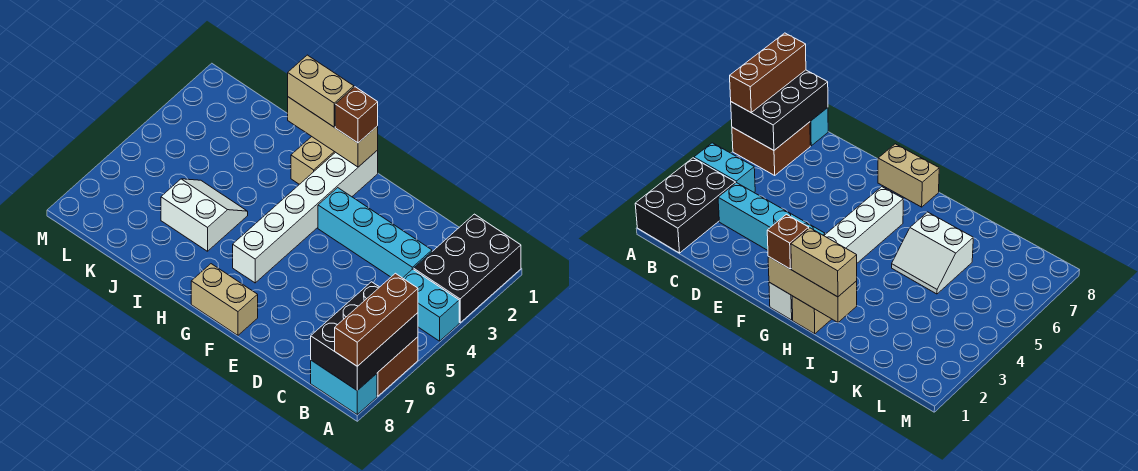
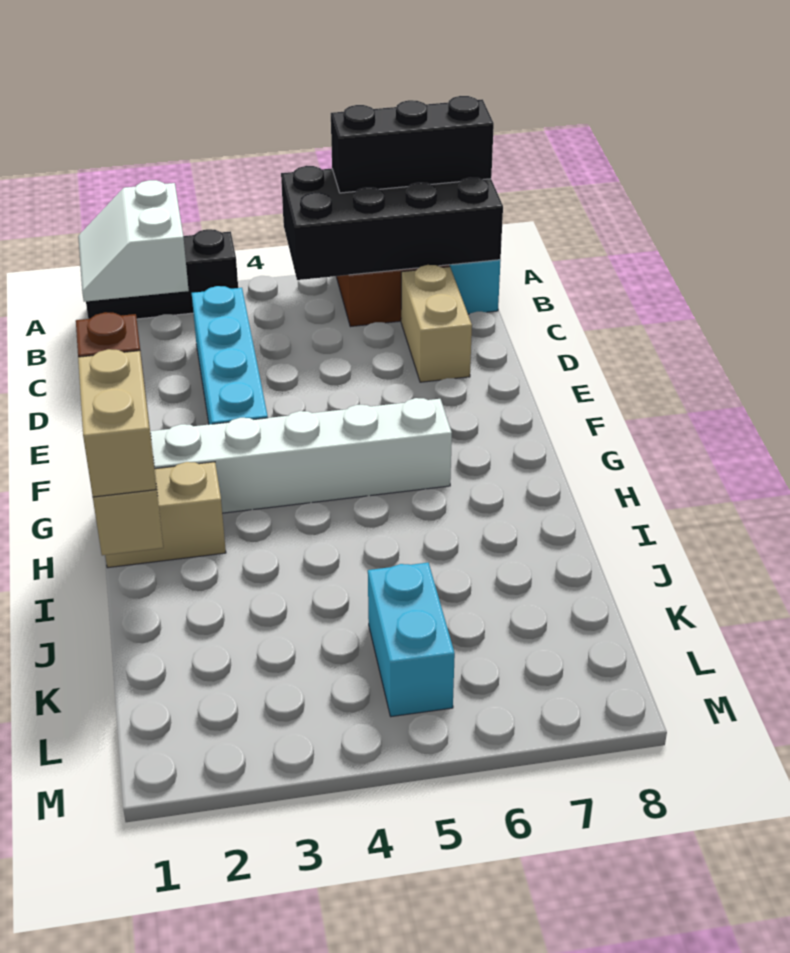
black brick A1:B3 level 1 -> black brick A1:A3 level 1
cyan brick A4:B4 level 1 -> cyan brick K5:L5 level 1
black brick A6:B8 level 2 -> black brick A5:B8 level 2
brown brick A6:A8 level 3 -> black brick A6:A8 level 3
tan brick F8:G8 level 1 -> tan brick C7:D7 level 1
white slope I5:J6 level 1 top 6 -> white slope A1:B2 level 2 top 2

